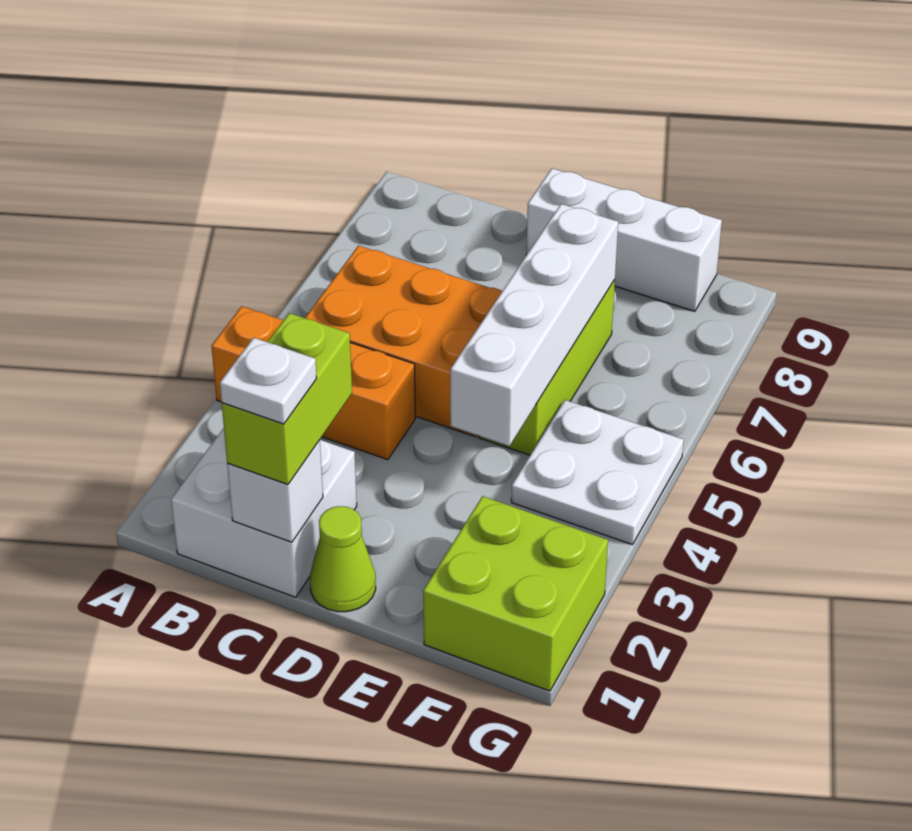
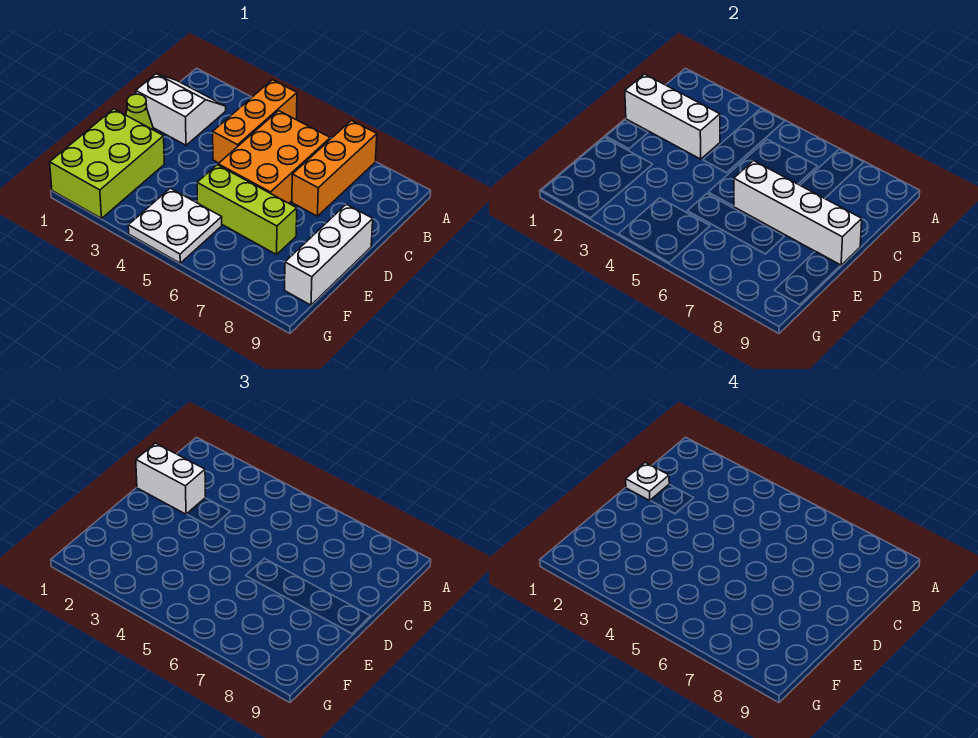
none -> orange brick A7:C7 level 1
white brick B1:C2 level 1 -> white slope B1:C2 level 1 top C
white brick C1 level 2 -> white brick C1:C3 level 2
lime brick C1:C2 level 3 -> white brick C1:C2 level 3
white brick E4:E7 level 2 -> white brick D6:D9 level 2
lime brick F1:G2 level 1 -> lime brick E1:G2 level 1

